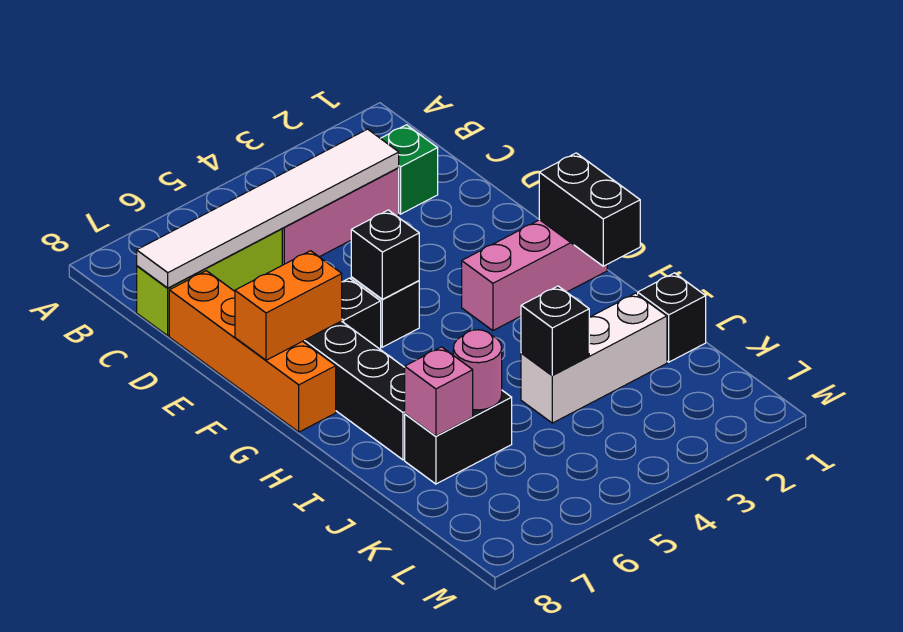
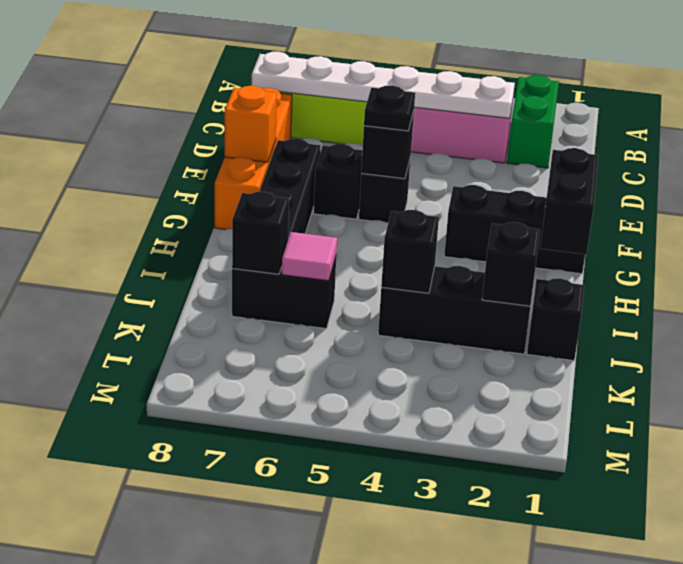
green brick C2 level 1 -> green brick B2:C2 level 1
white tile C3:C8 level 2 -> white plate C3:C8 level 2
none -> black plate F5 level 3
orange brick F7:F8 level 2 -> orange brick F8 level 2
pink brick G1:G3 level 1 -> black brick G1:G3 level 1
white brick J2:J4 level 1 -> black brick J2:J4 level 1
none -> black brick J2 level 2
pink round brick J6 level 2 -> pink tile J6 level 2
pink brick J7 level 2 -> black brick J7 level 2

